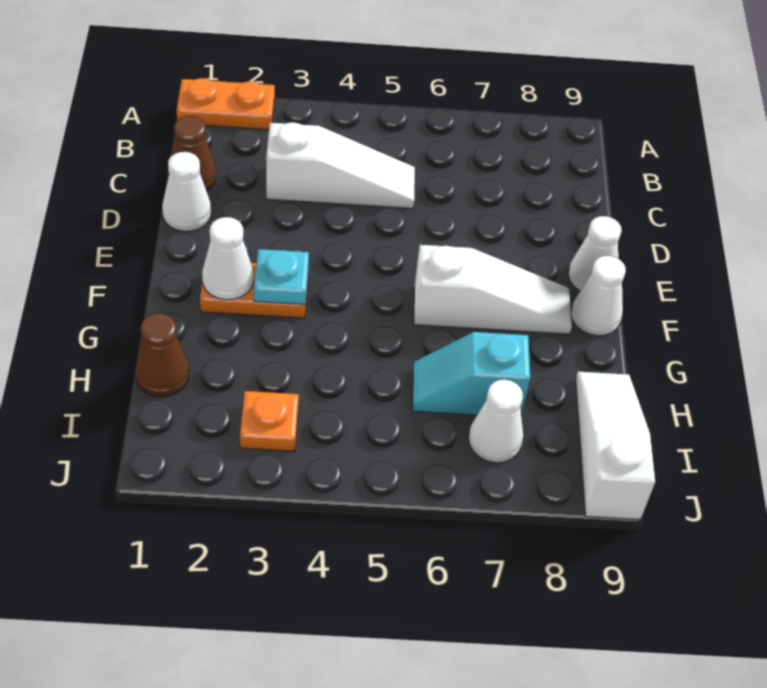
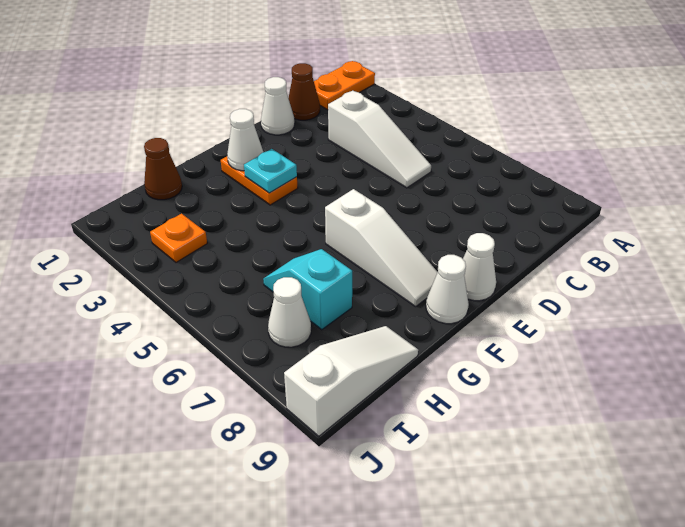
orange plate A1:A2 level 1 -> orange plate A1:B1 level 1

